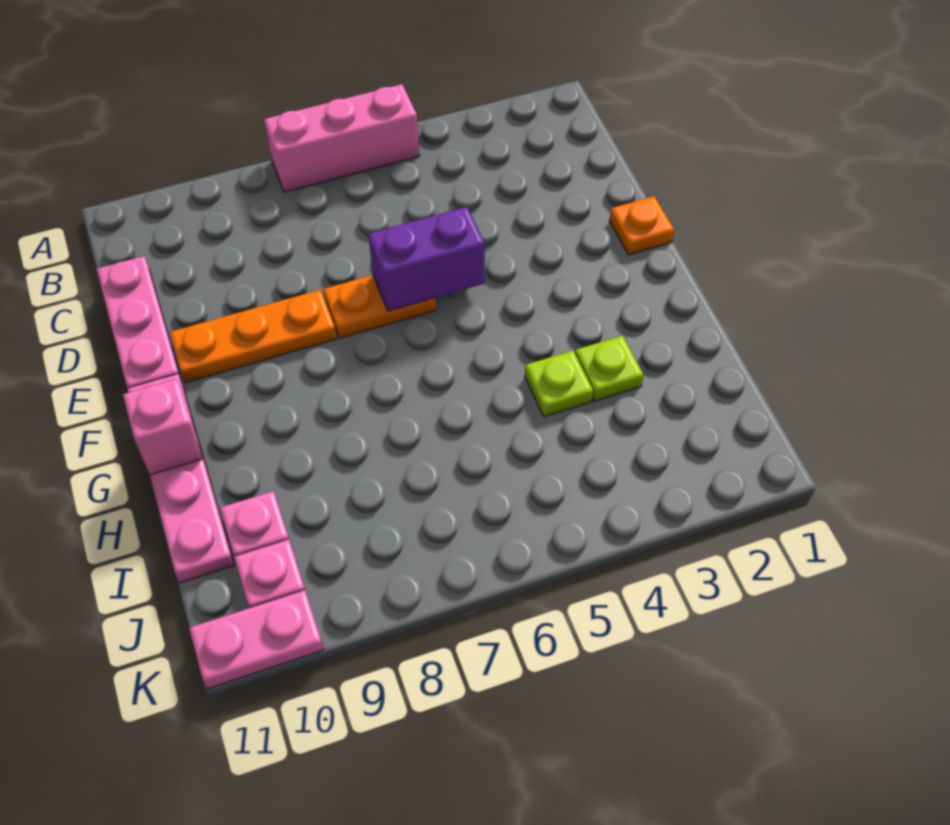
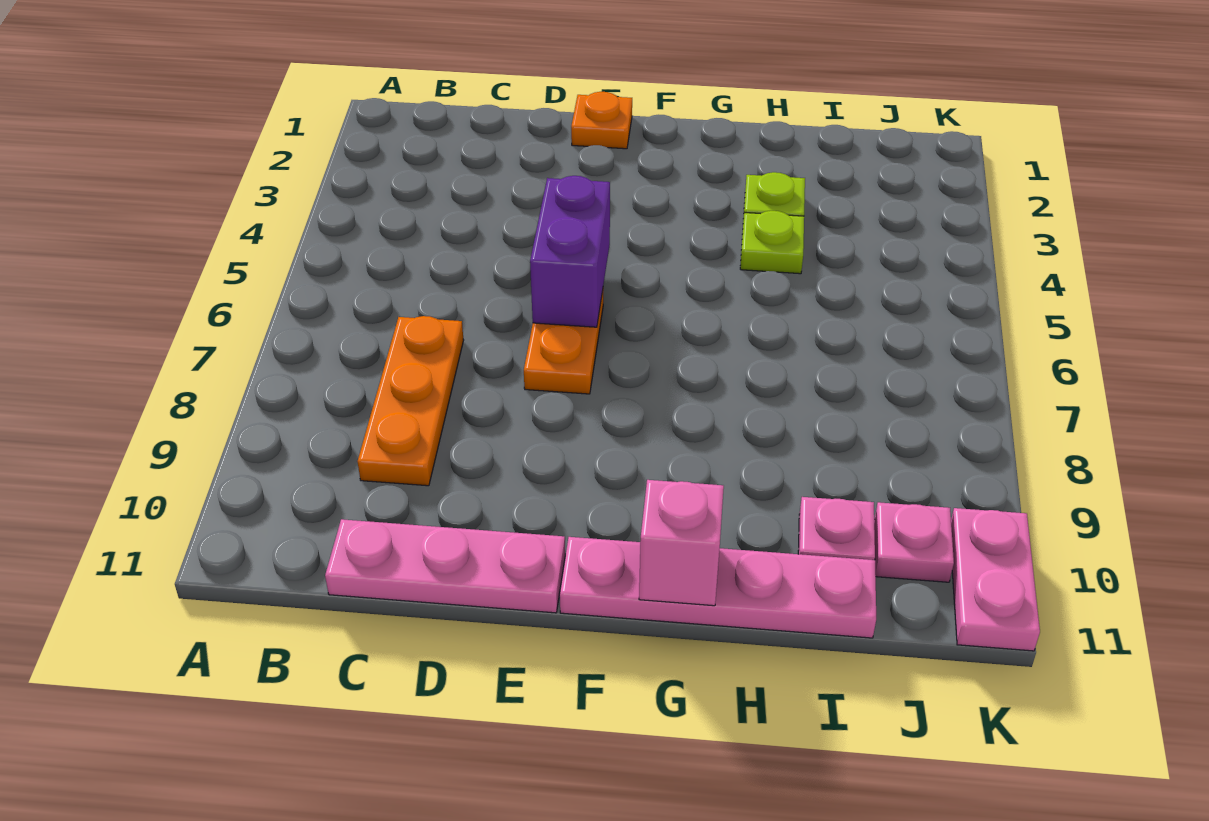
pink brick A5:A7 level 1 -> none
orange plate E8:E10 level 1 -> orange plate C7:C9 level 1

